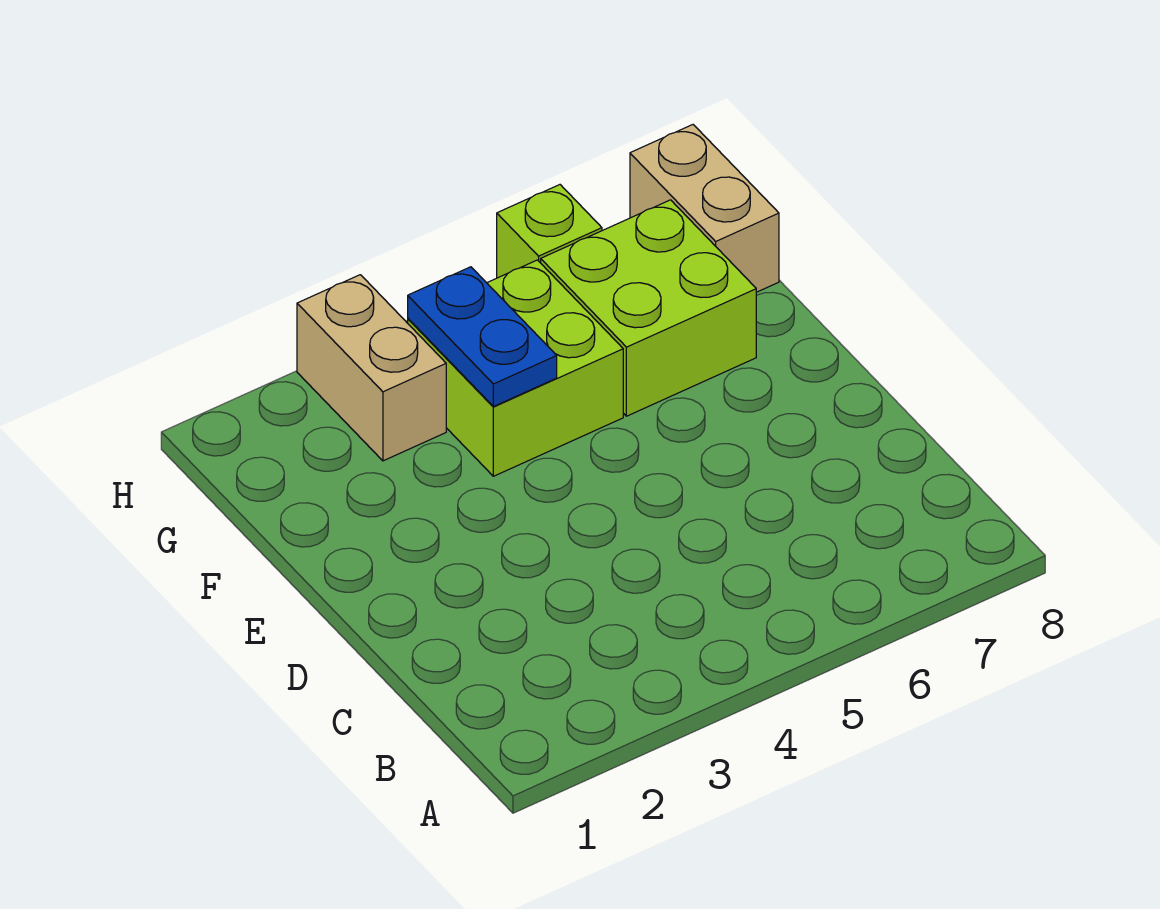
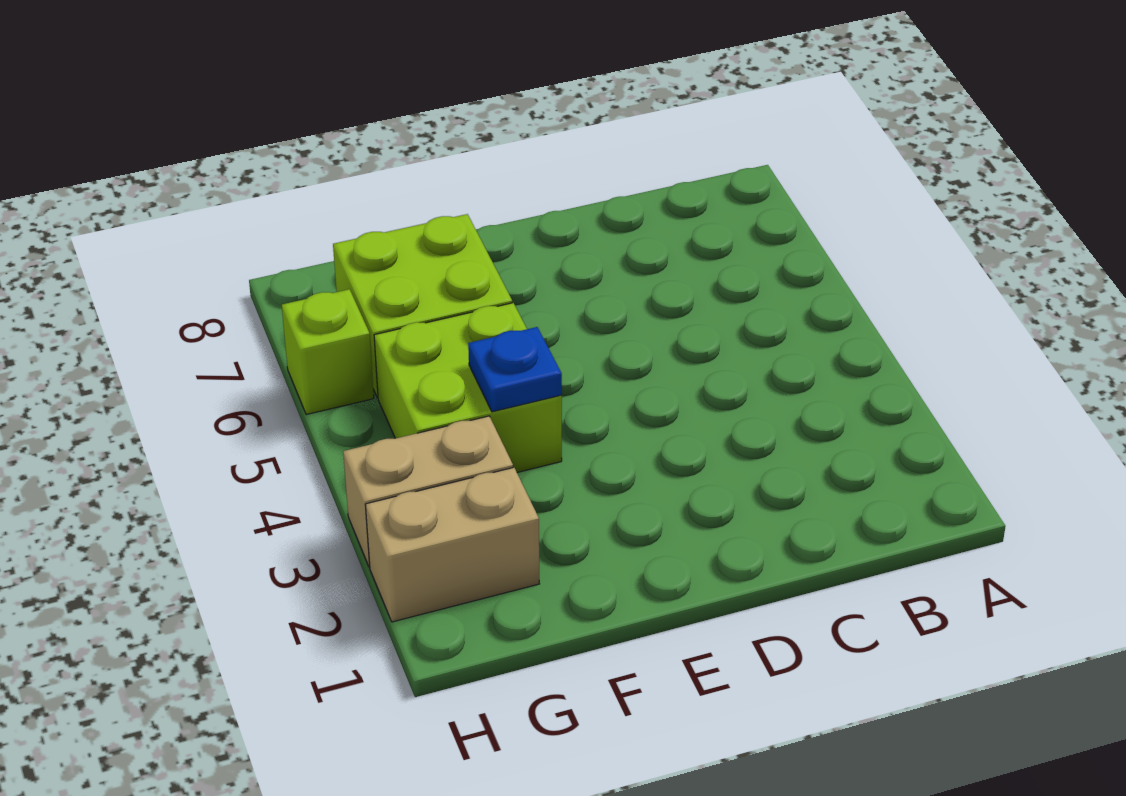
blue plate F4:G4 level 2 -> blue plate F4 level 2
tan brick G8:H8 level 1 -> tan brick G2:H2 level 1

